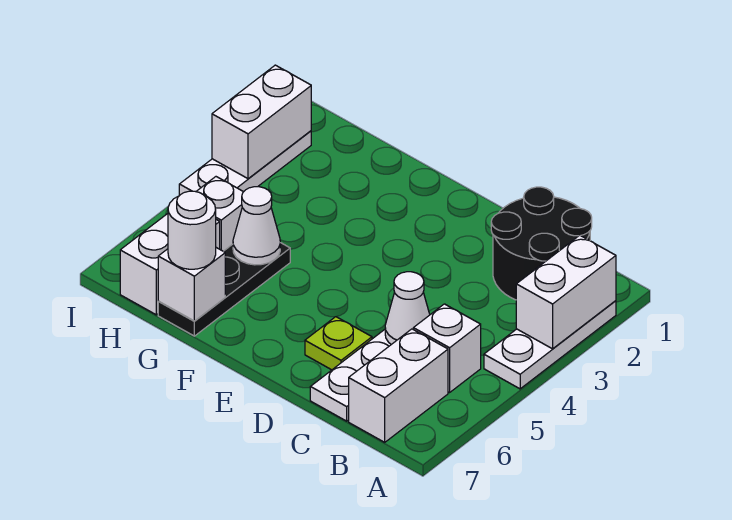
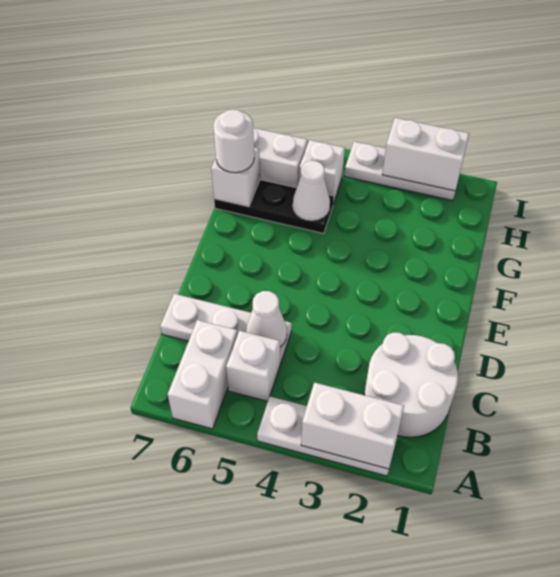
black round brick B1:C2 level 1 -> white round brick B1:C2 level 1
white brick B6:B7 level 1 -> white brick A6:B6 level 1
lime plate D6 level 1 -> none

